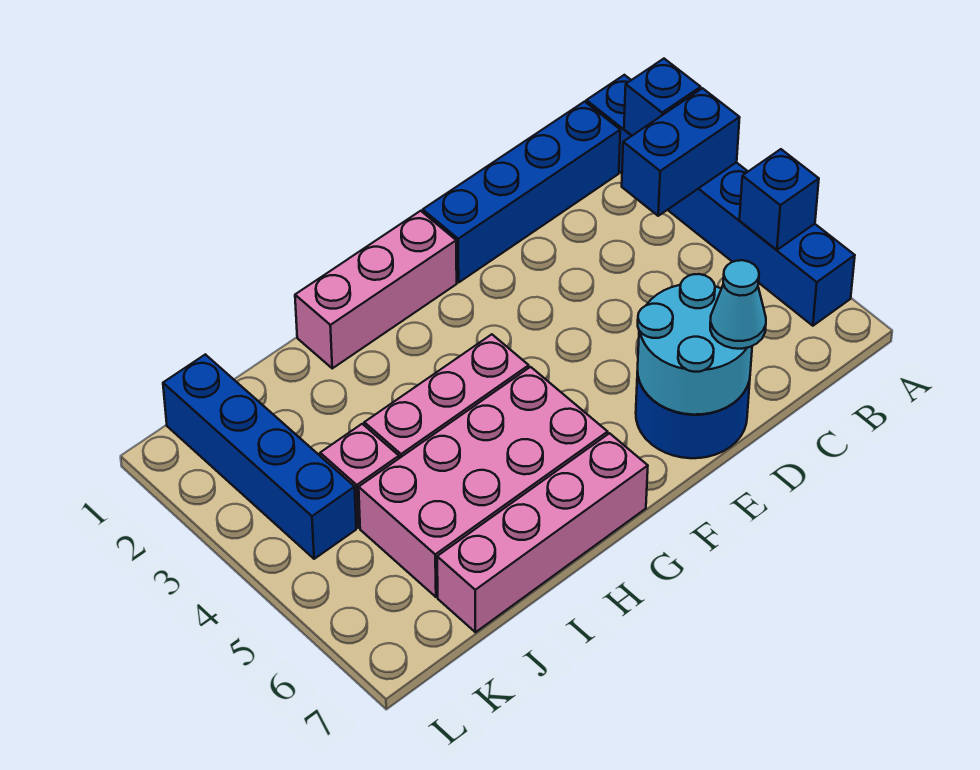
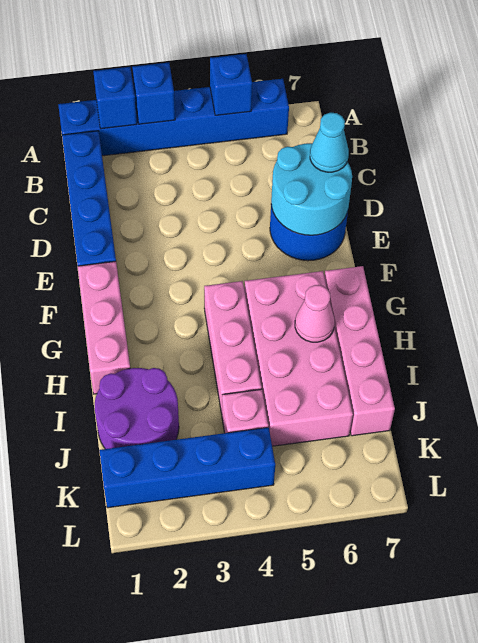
blue brick A3:B3 level 2 -> blue brick A3 level 2
none -> pink cone H6 level 2
none -> purple round brick I1:J2 level 1

